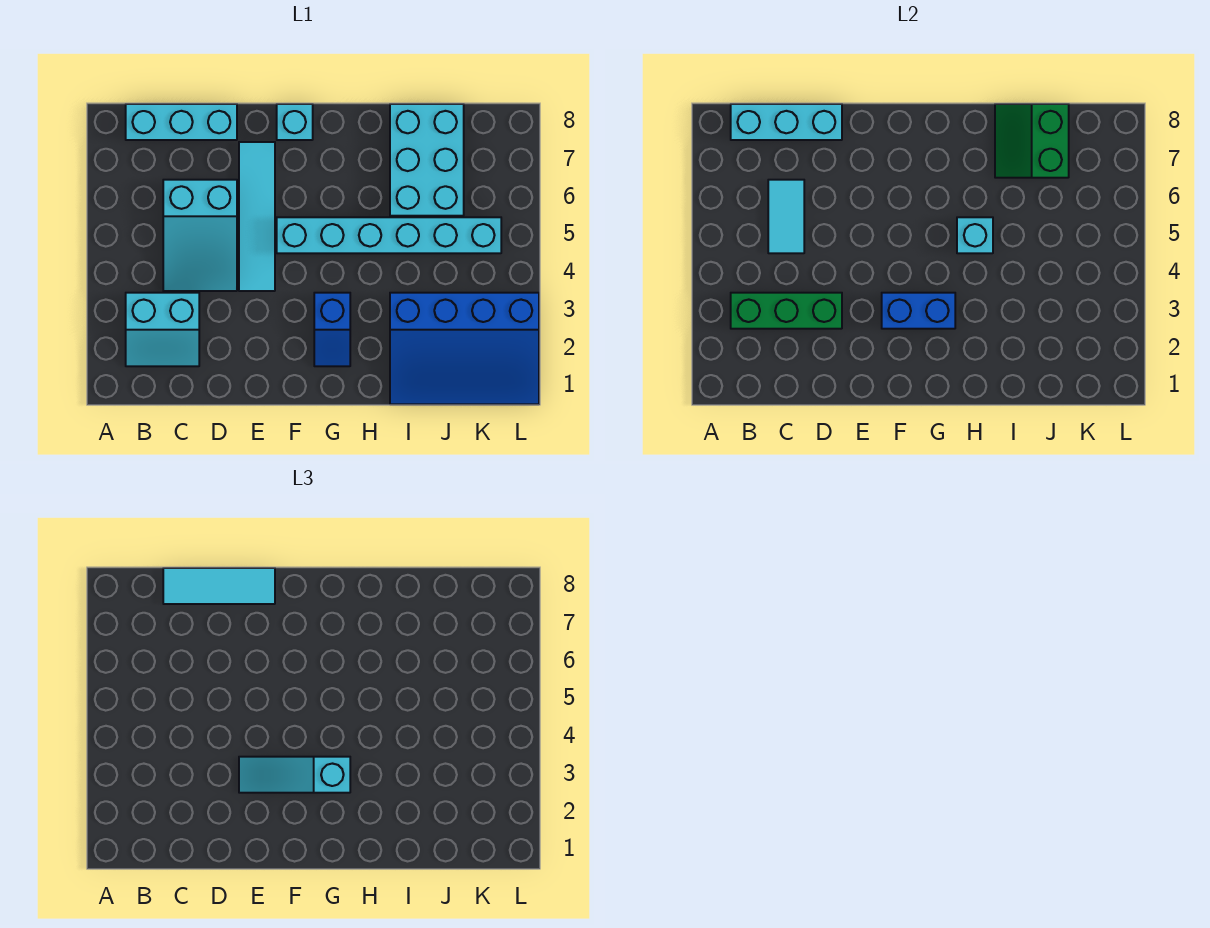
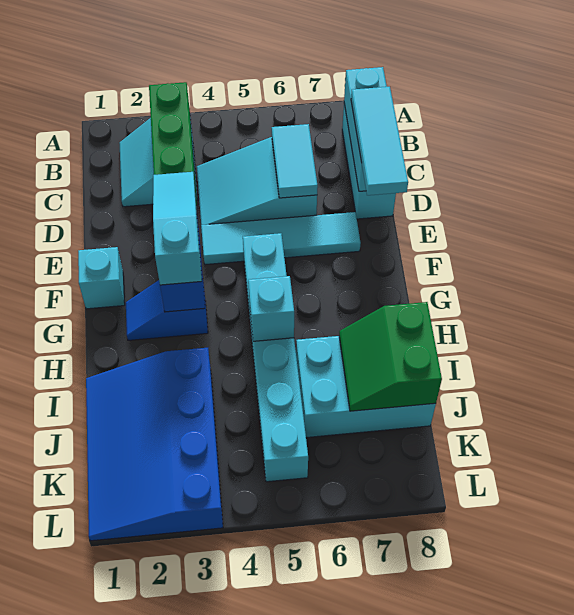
cyan tile C5:C6 level 2 -> cyan tile C6:D6 level 2
cyan brick F8 level 1 -> cyan brick F1 level 1
green slope I7:J8 level 2 top J -> green slope I7:J8 level 2 top 8

